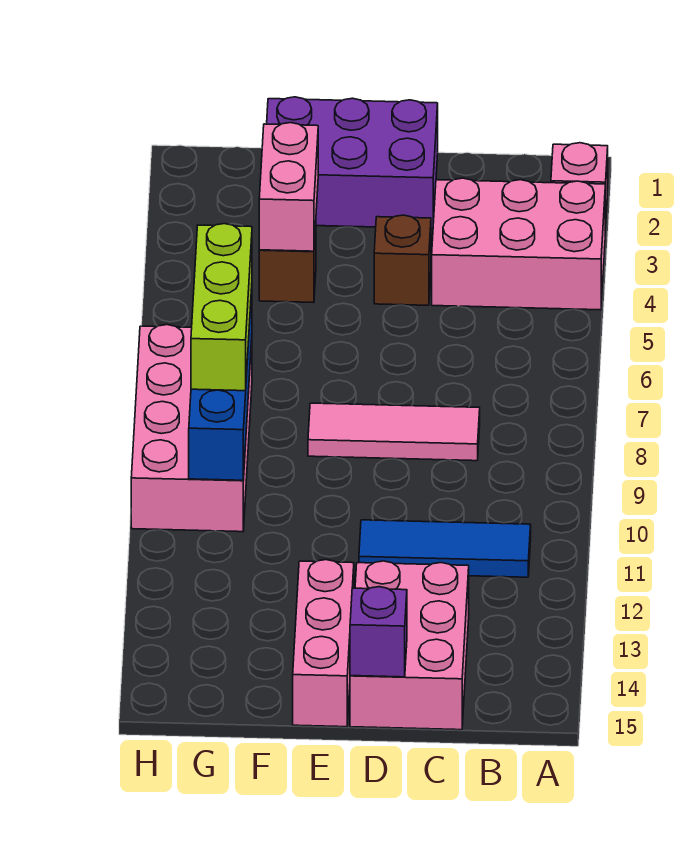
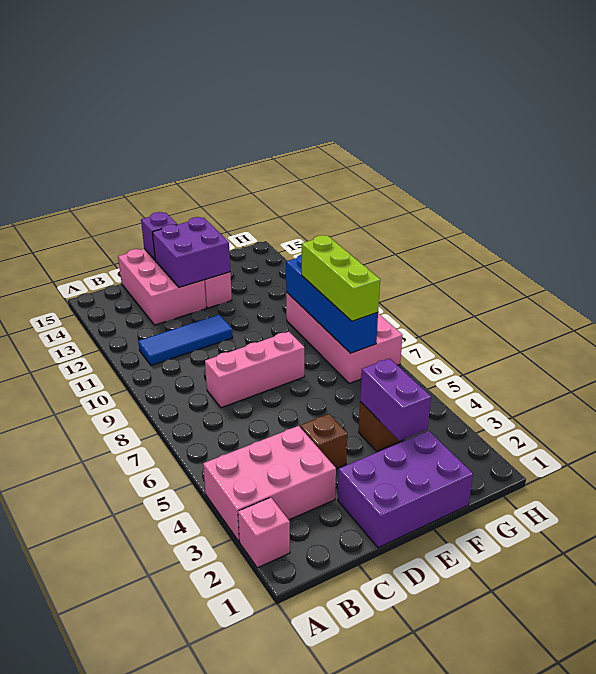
pink tile C8:E8 level 1 -> pink brick C8:E8 level 1
none -> purple brick D13:E14 level 2
pink brick F3:F4 level 2 -> purple brick F3:F4 level 2

